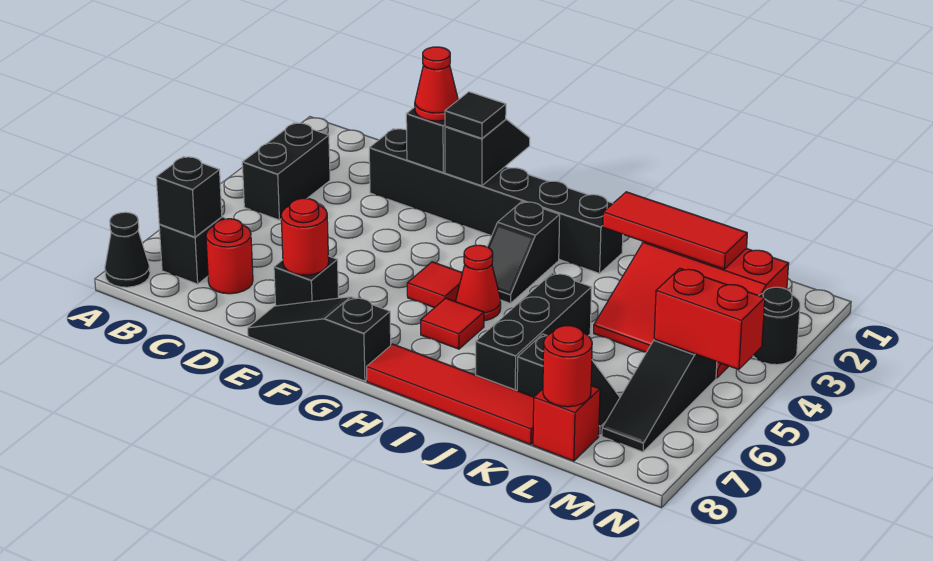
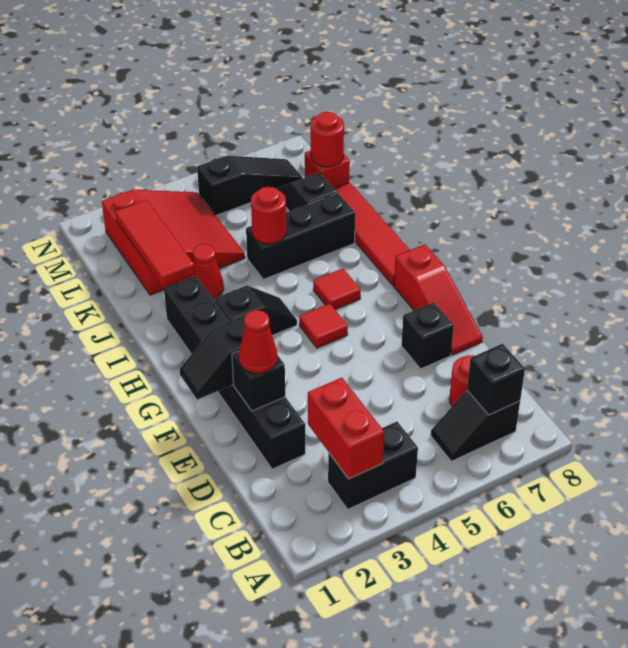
black cone A8 level 1 -> none
red round brick E7 level 2 -> red round brick J5 level 2
black slope E8:G8 level 1 top G -> red slope E8:G8 level 1 top G
black tile F2 level 3 -> none
red cone H5 level 1 -> red cone J3 level 1
red brick M5:N5 level 2 -> red brick B3:C3 level 2
black round brick N3 level 1 -> none

